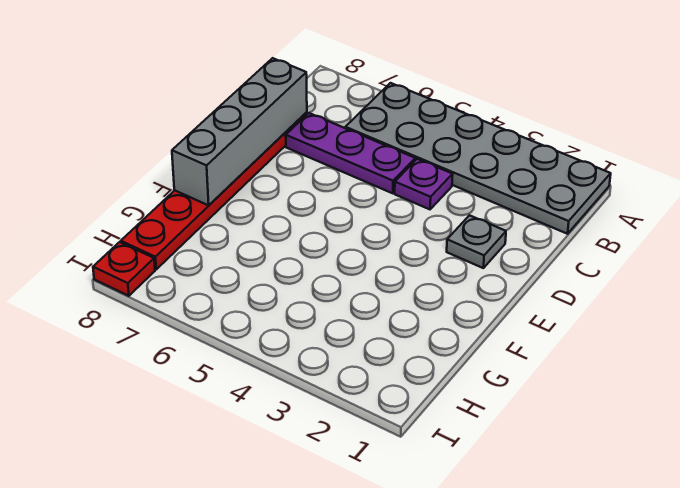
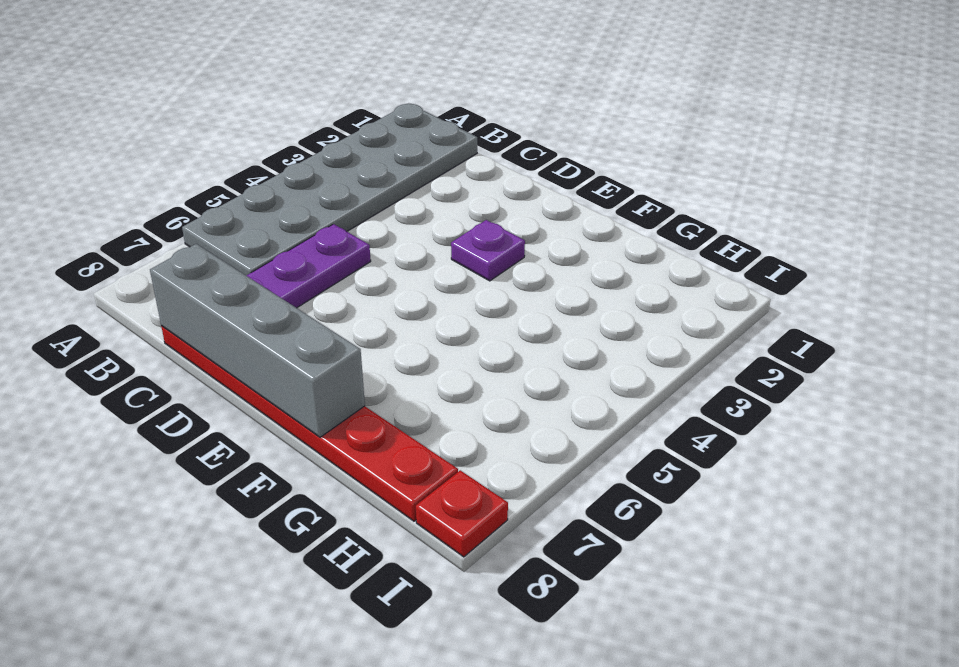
purple plate C4 level 1 -> purple plate E3 level 1
grey plate D2 level 1 -> none

